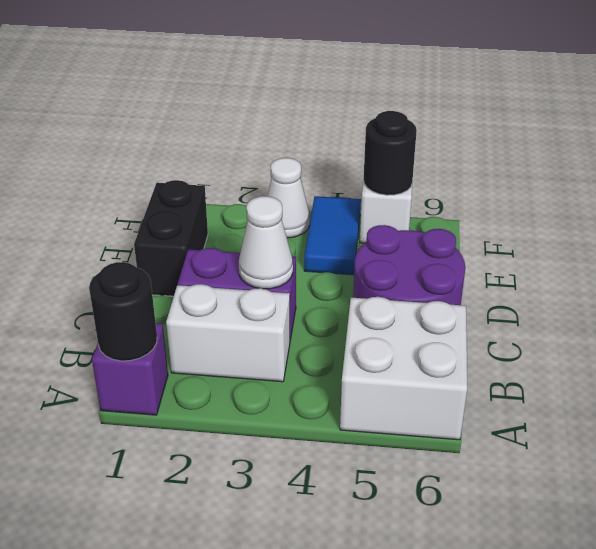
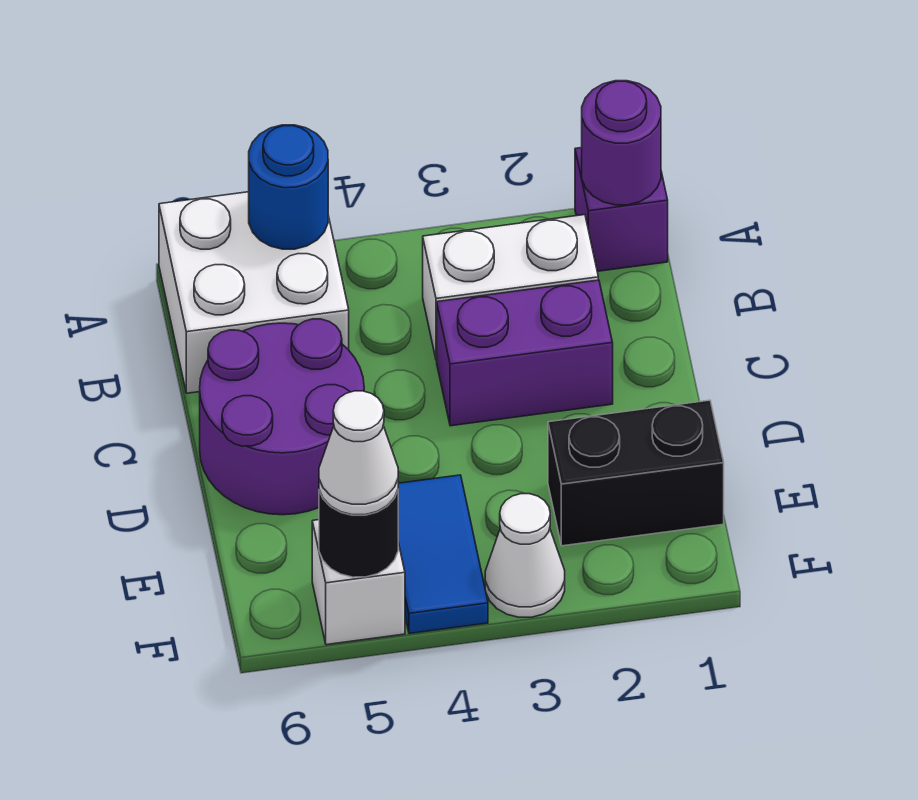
black round brick A1 level 2 -> purple round brick A1 level 2
none -> blue round brick A5 level 2
white cone C3 level 2 -> white cone F5 level 3
black brick D1:E1 level 1 -> black brick E1:E2 level 1

